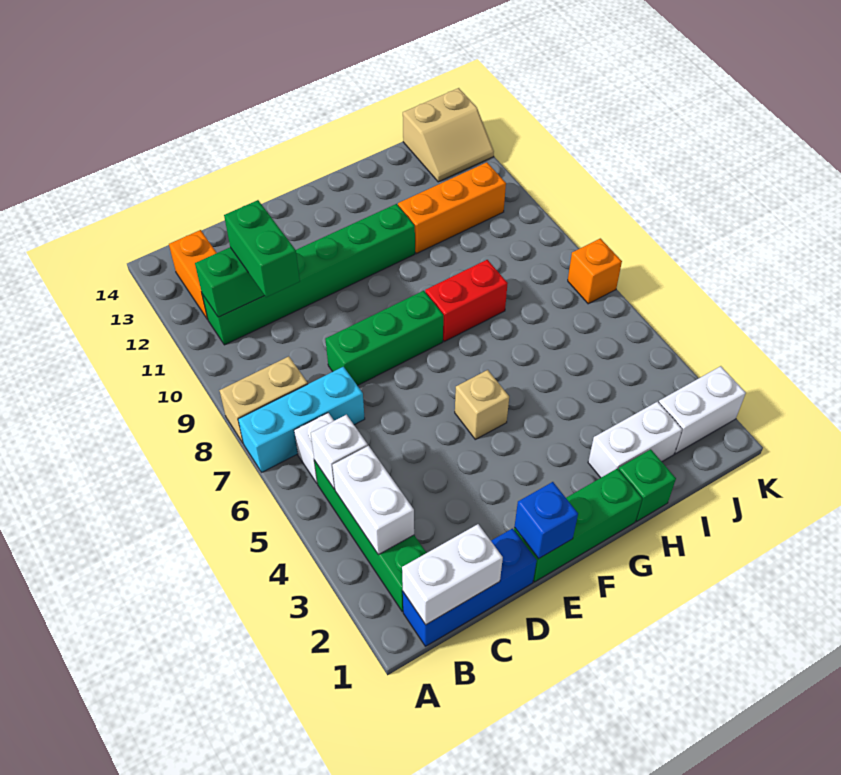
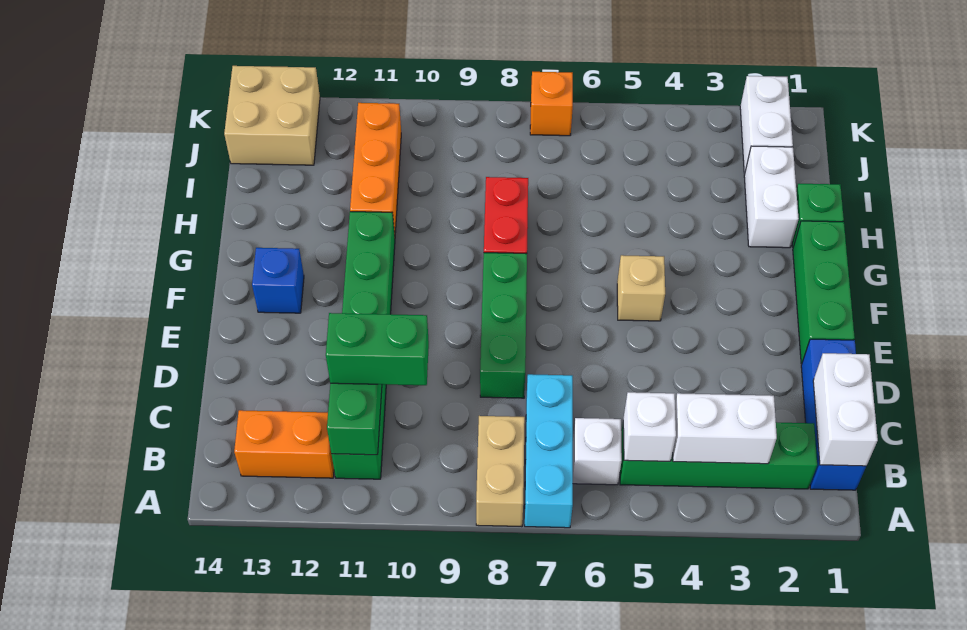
blue brick E1 level 2 -> blue brick F13 level 1
tan slope J13:K14 level 1 top 14 -> tan brick J13:K14 level 1

